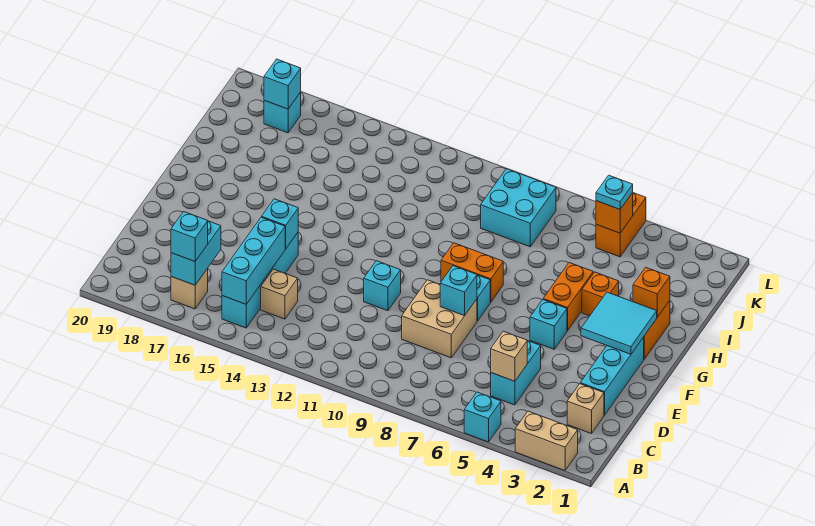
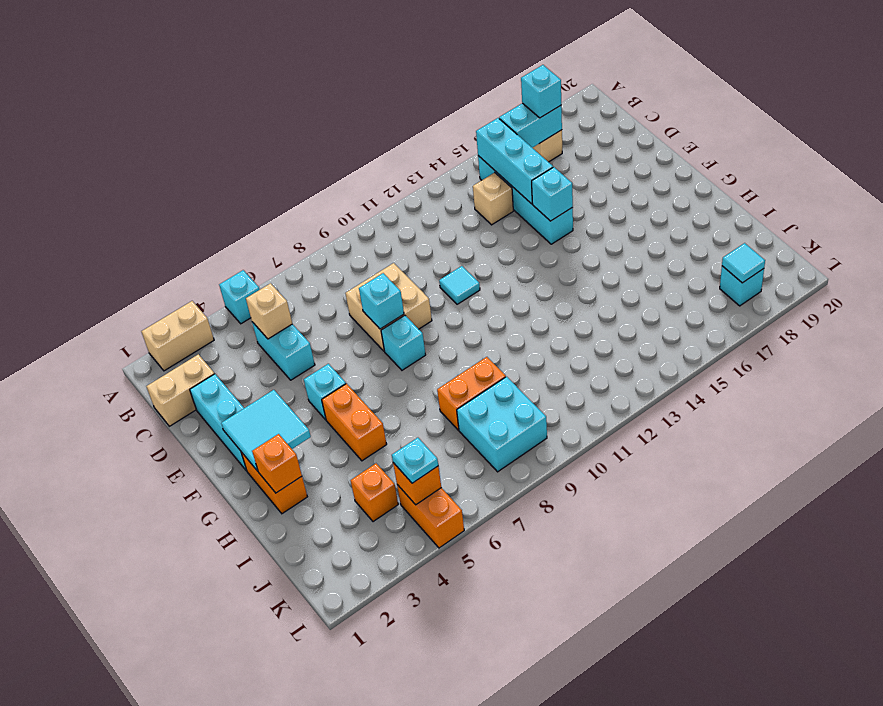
cyan brick B17:C17 level 2 -> cyan brick B16:B17 level 2
tan brick C2 level 1 -> tan brick C1:C2 level 1
cyan brick E11 level 1 -> cyan tile E11 level 1
orange brick G8:G9 level 1 -> orange brick I8:I9 level 1
orange brick H4 level 1 -> orange brick J4 level 1
cyan brick K18 level 2 -> cyan tile K18 level 2

